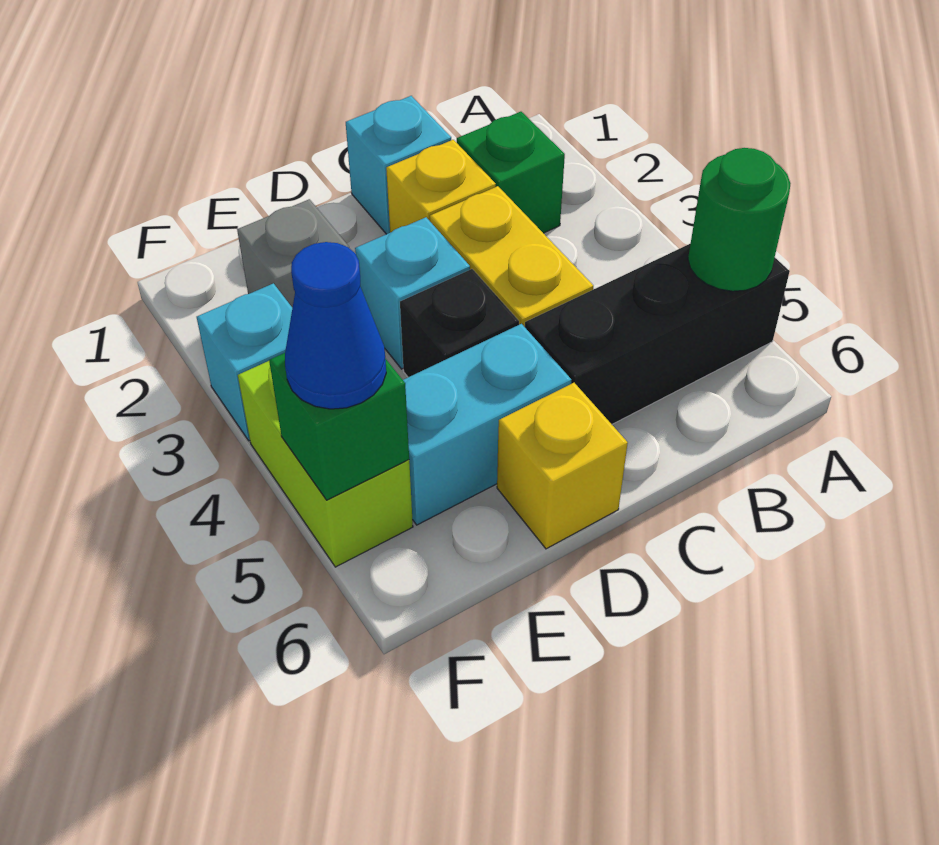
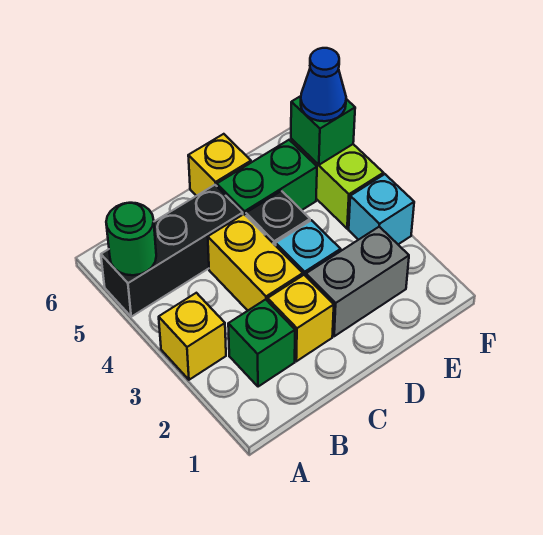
none -> yellow brick A3 level 1
cyan brick C1 level 1 -> none
cyan brick D5:E5 level 1 -> green brick D5:E5 level 1
grey brick E2 level 1 -> grey brick D2:E2 level 1

